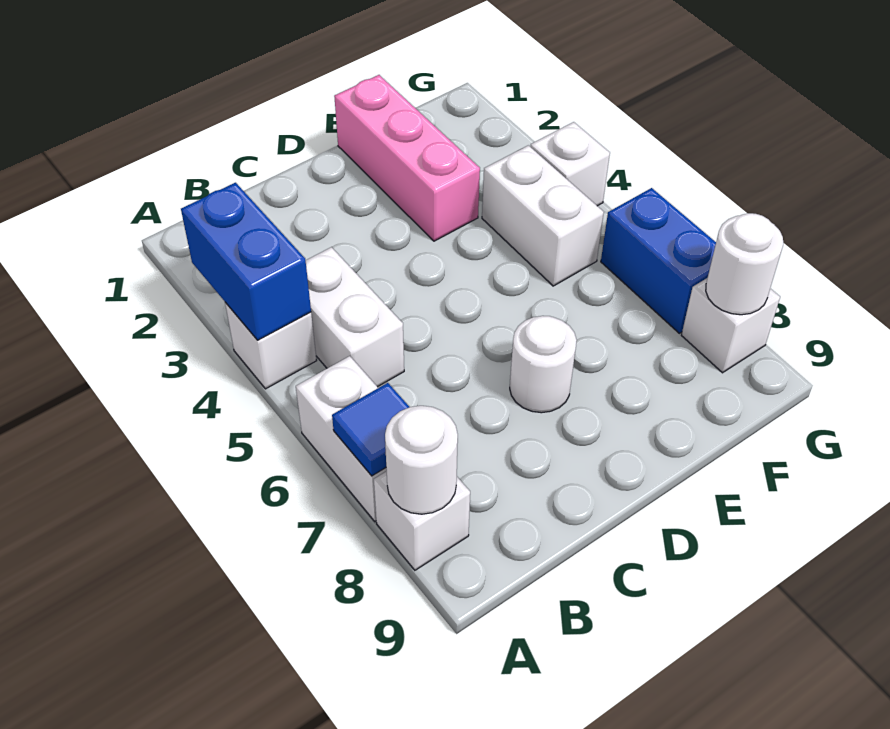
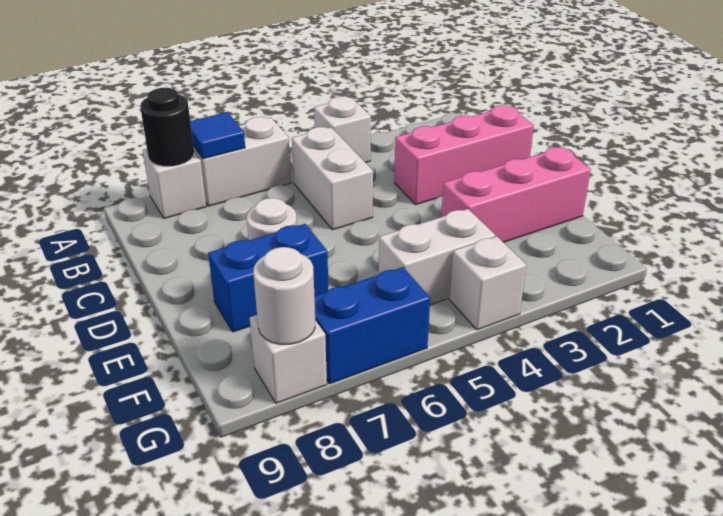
blue brick A3:A4 level 2 -> blue brick E7:E8 level 1
white round brick A8 level 2 -> black round brick A8 level 2
white brick B4:B5 level 1 -> white brick B5:C5 level 1
none -> pink brick C1:C3 level 1

